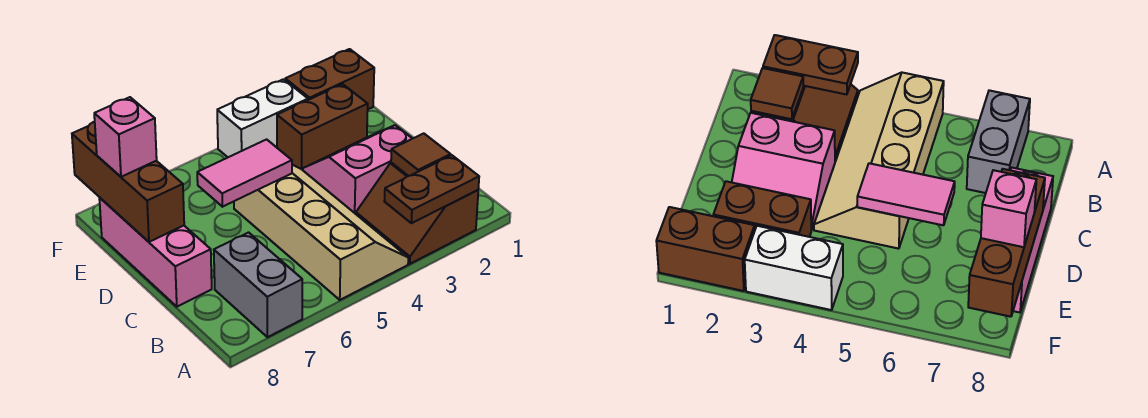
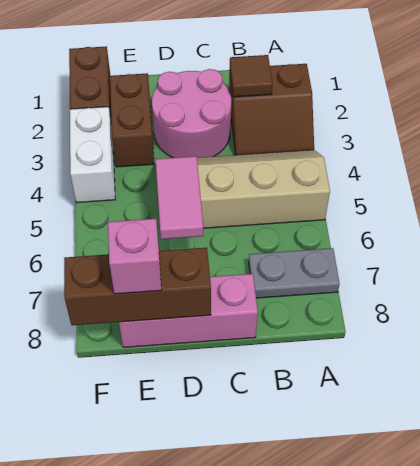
brown plate A2:A3 level 2 -> none
grey brick A7:B7 level 1 -> grey plate A7:B7 level 1
pink slope C2:D3 level 1 top C -> pink round brick C2:D3 level 1

